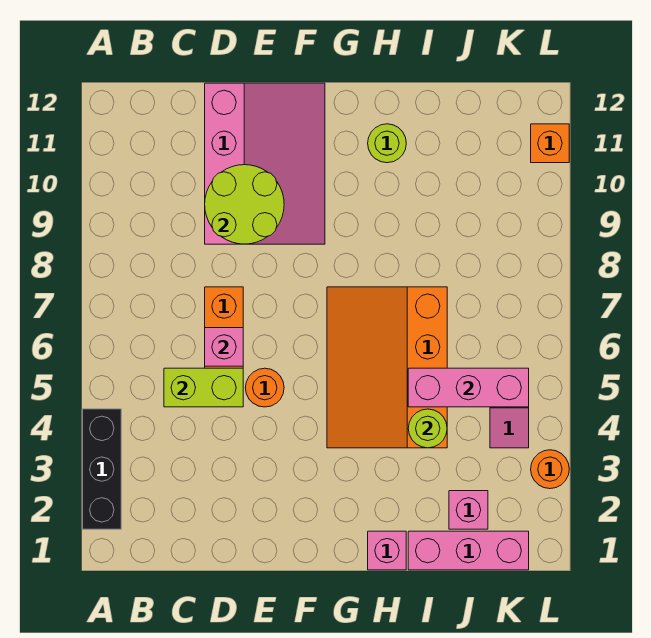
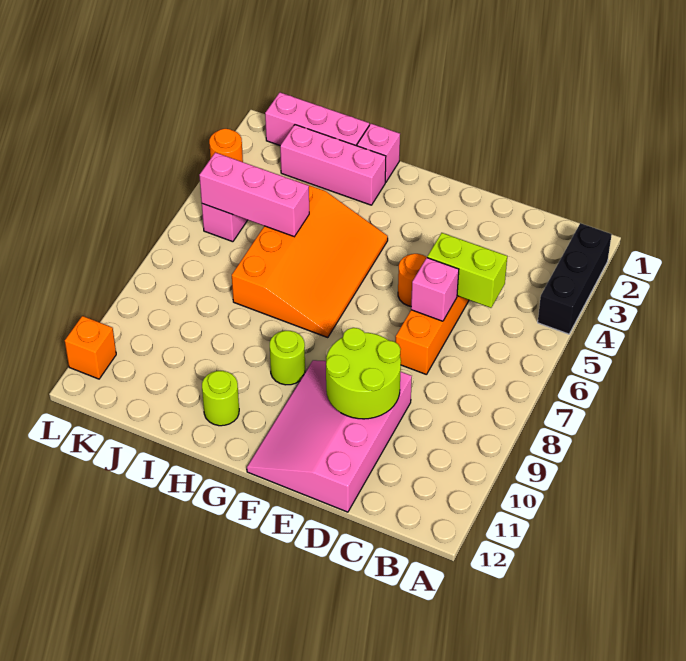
lime round brick I4 level 2 -> lime round brick G9 level 1
pink brick J2 level 1 -> pink brick H2:J2 level 1

